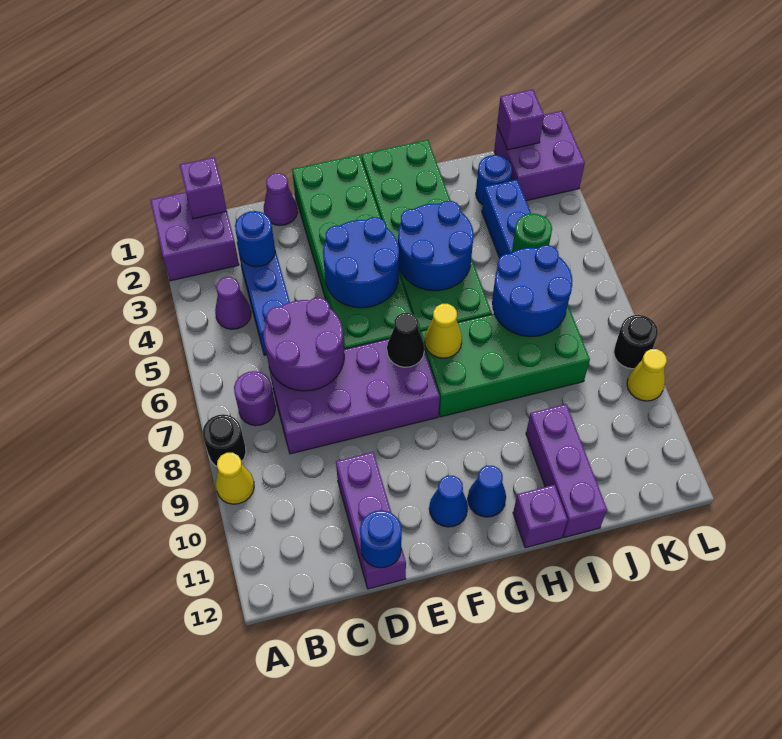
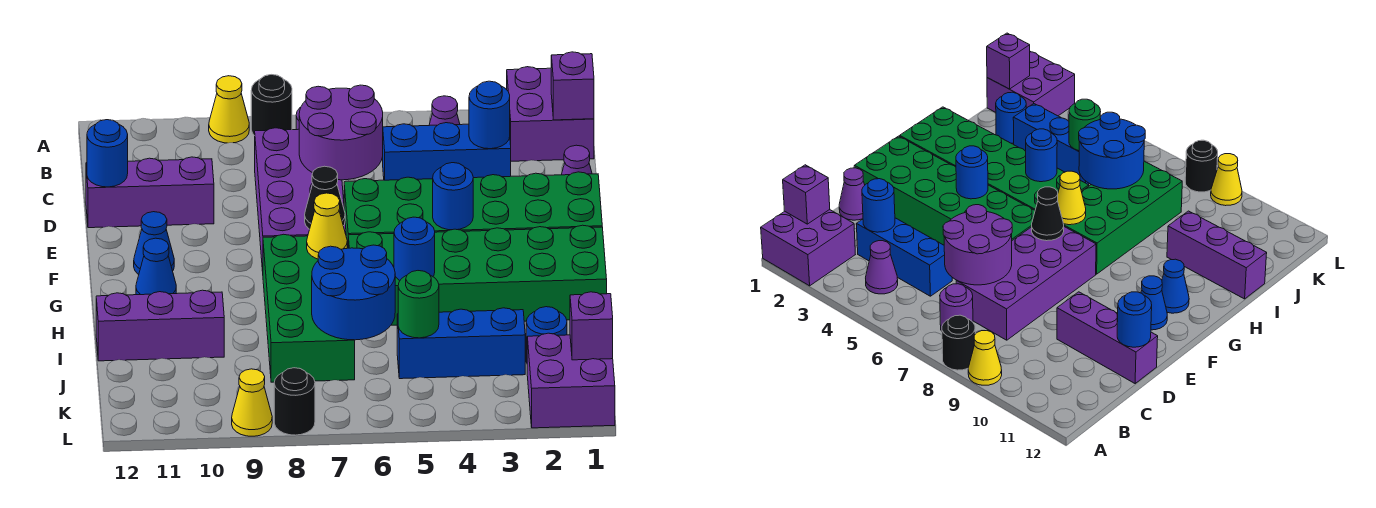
blue round brick E4:F5 level 2 -> blue round brick F4 level 2
blue round brick G4:H5 level 2 -> blue round brick H5 level 2
purple brick H12 level 1 -> none

